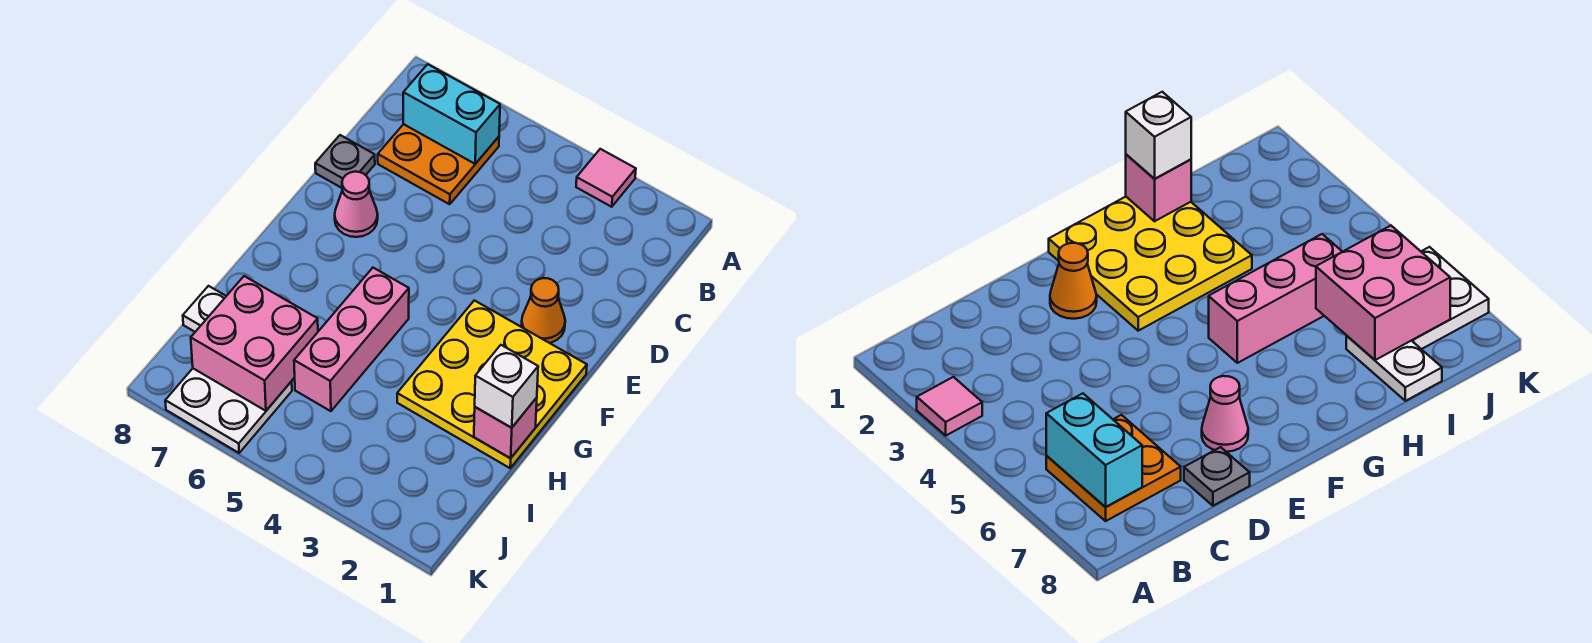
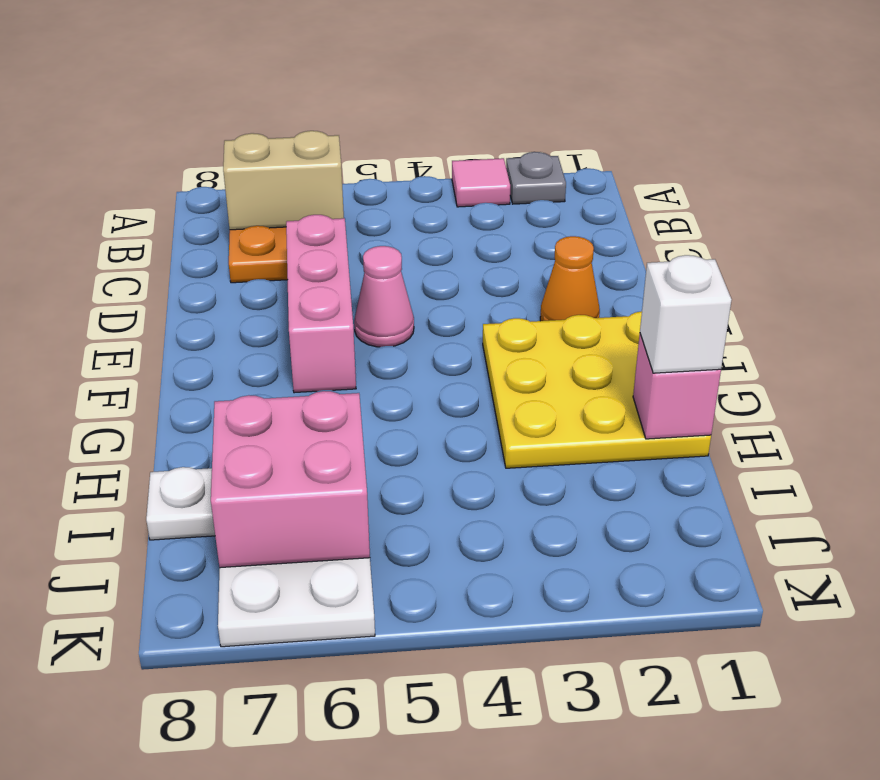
cyan brick B6:B7 level 2 -> tan brick B6:B7 level 2
grey plate D8 level 1 -> grey plate A2 level 1
pink cone E7 level 1 -> pink cone E5 level 1
pink brick G5:I5 level 1 -> pink brick D6:F6 level 1

